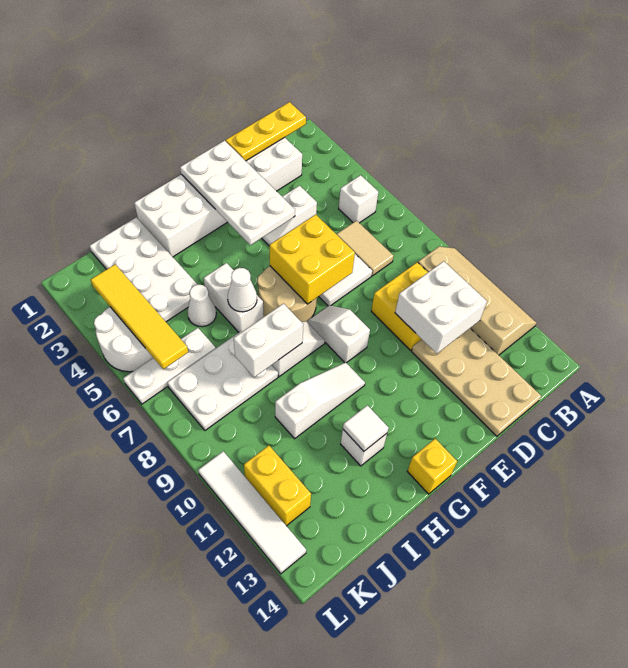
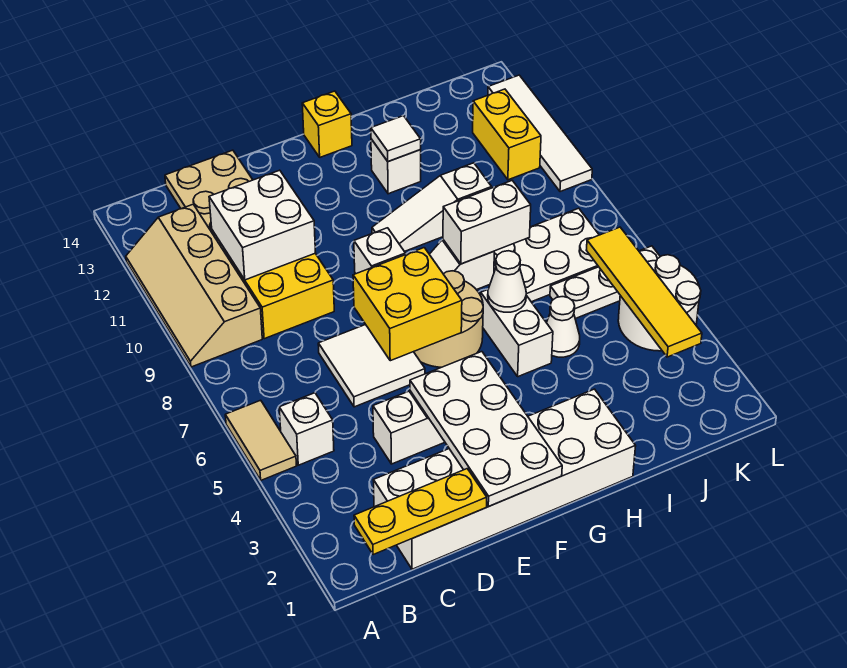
tan tile C6:C7 level 1 -> tan tile A5:A6 level 1
white plate I1:J4 level 1 -> none

